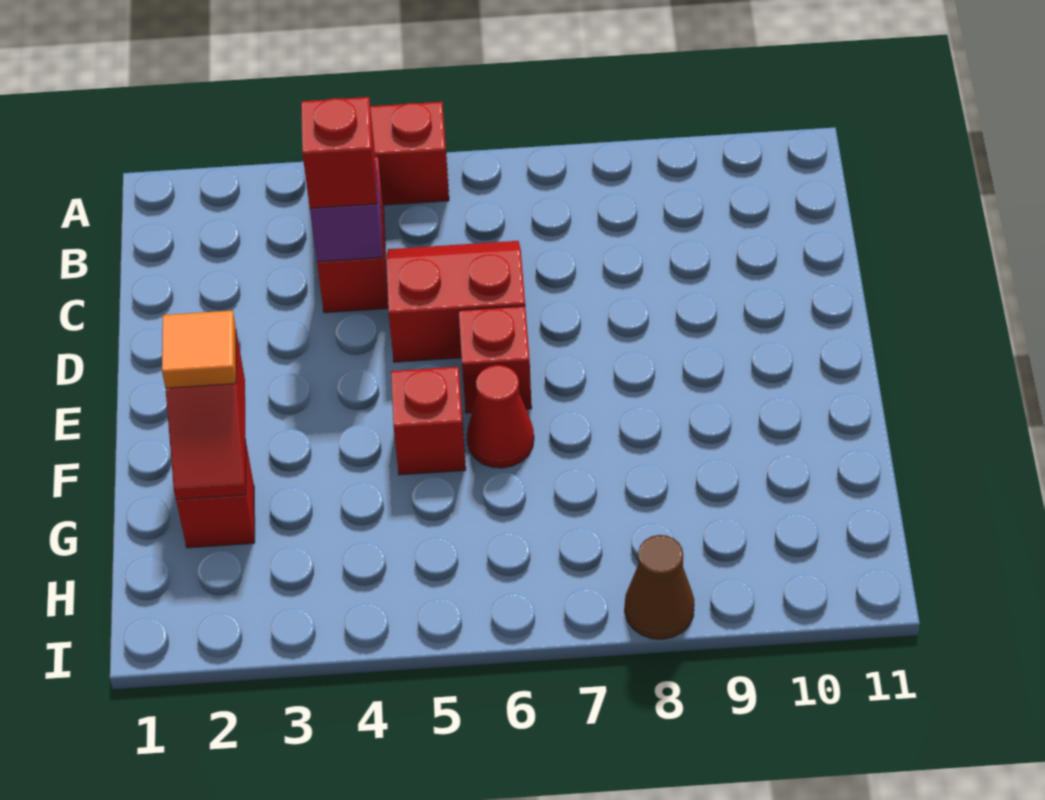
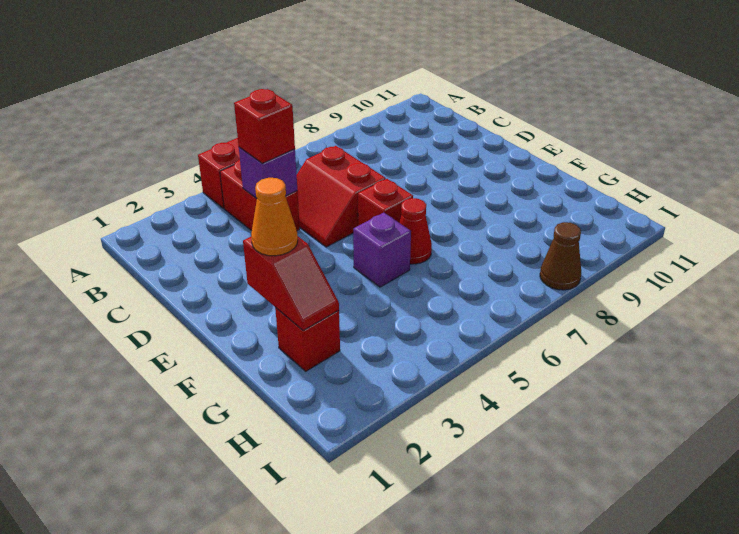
red slope C5:D6 level 1 top D -> red slope C5:D6 level 1 top 6
orange tile F2 level 3 -> orange cone F2 level 3
red brick F5 level 1 -> purple brick F5 level 1

